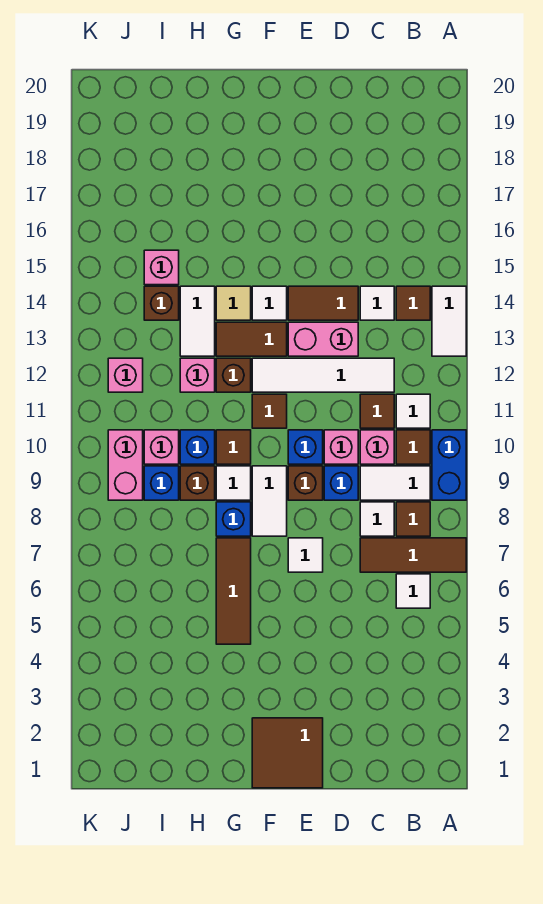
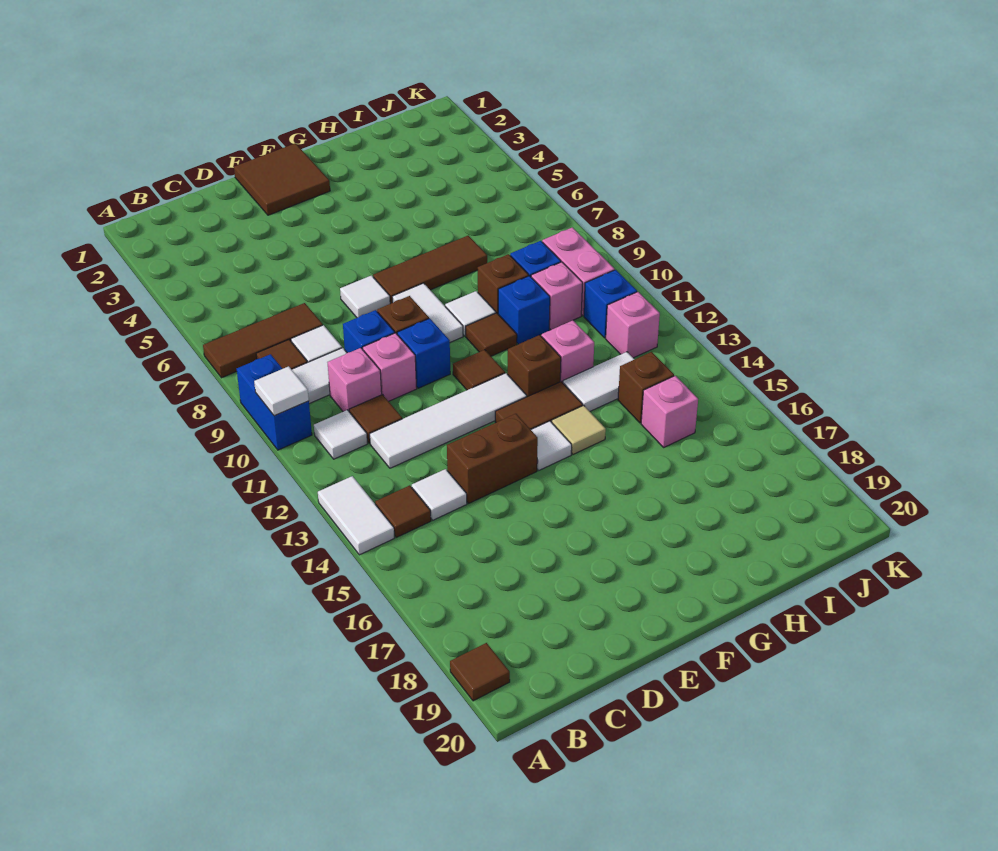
white tile B6 level 1 -> white tile A10 level 2
brown tile B10 level 1 -> brown tile A19 level 1
pink brick D13:E13 level 1 -> none
brown tile D14:E14 level 1 -> brown brick D14:E14 level 1
brown tile G5:G7 level 1 -> brown tile F7:H7 level 1
blue brick G8 level 1 -> blue brick J11 level 1
white tile H13:H14 level 1 -> white tile H13:I13 level 1

